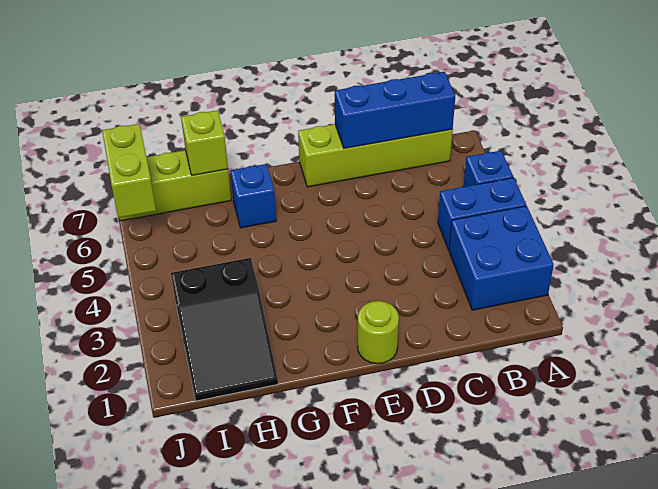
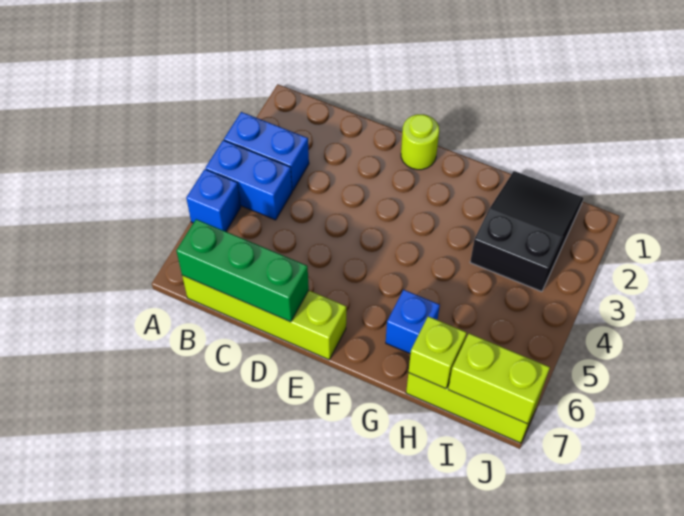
blue brick A2:B3 level 1 -> blue brick A3:B3 level 1
blue brick B7:D7 level 2 -> green brick B7:D7 level 2
lime brick J6:J7 level 2 -> lime brick I7:J7 level 2

